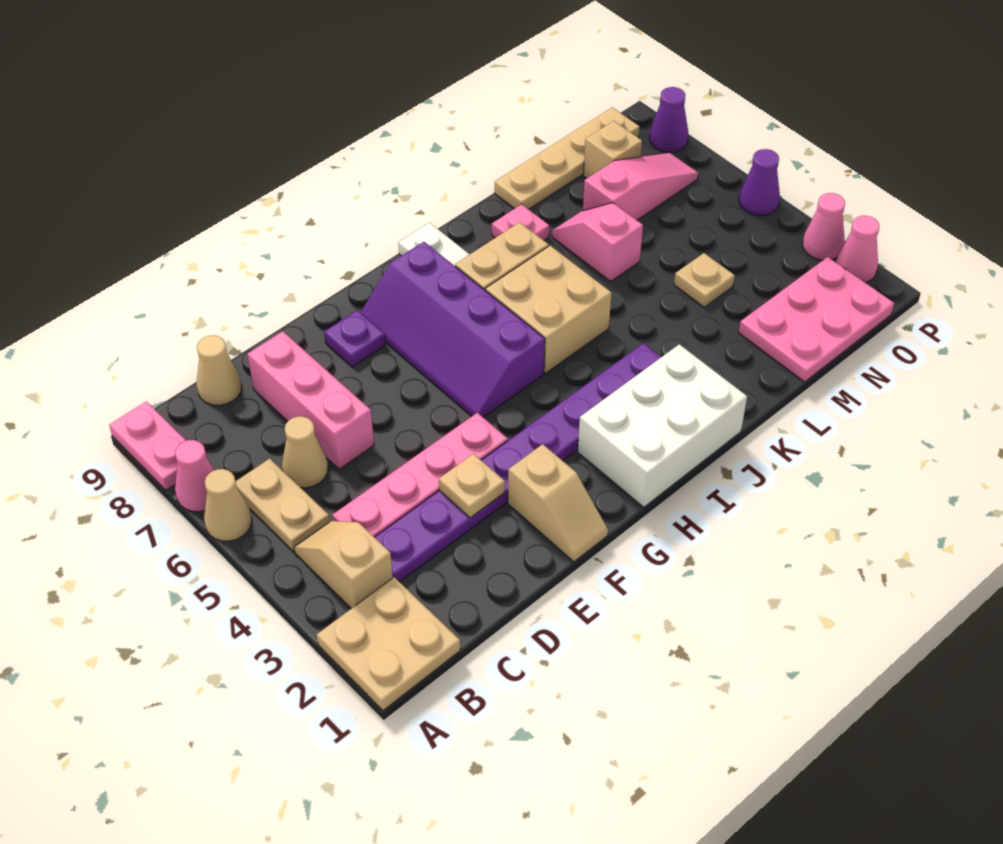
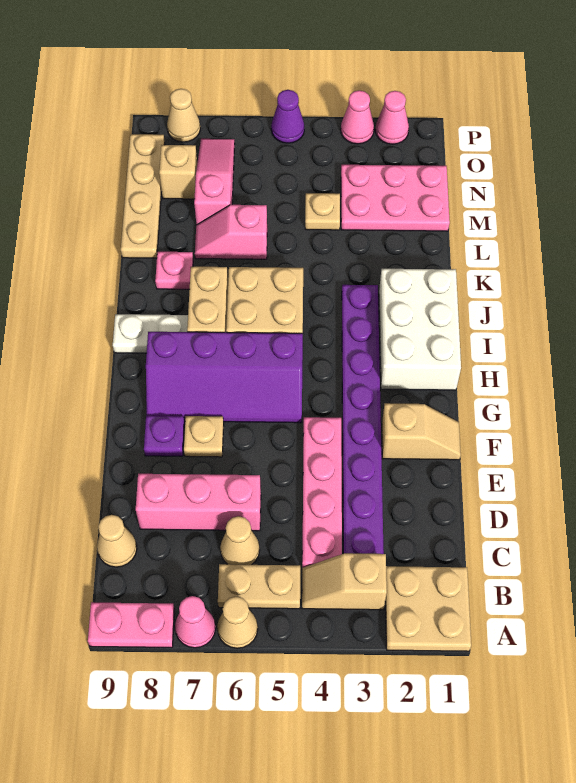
tan plate E3 level 2 -> tan plate F7 level 1
pink plate M1:O2 level 1 -> pink plate M1:N3 level 1
purple cone P8 level 1 -> tan cone P8 level 1

